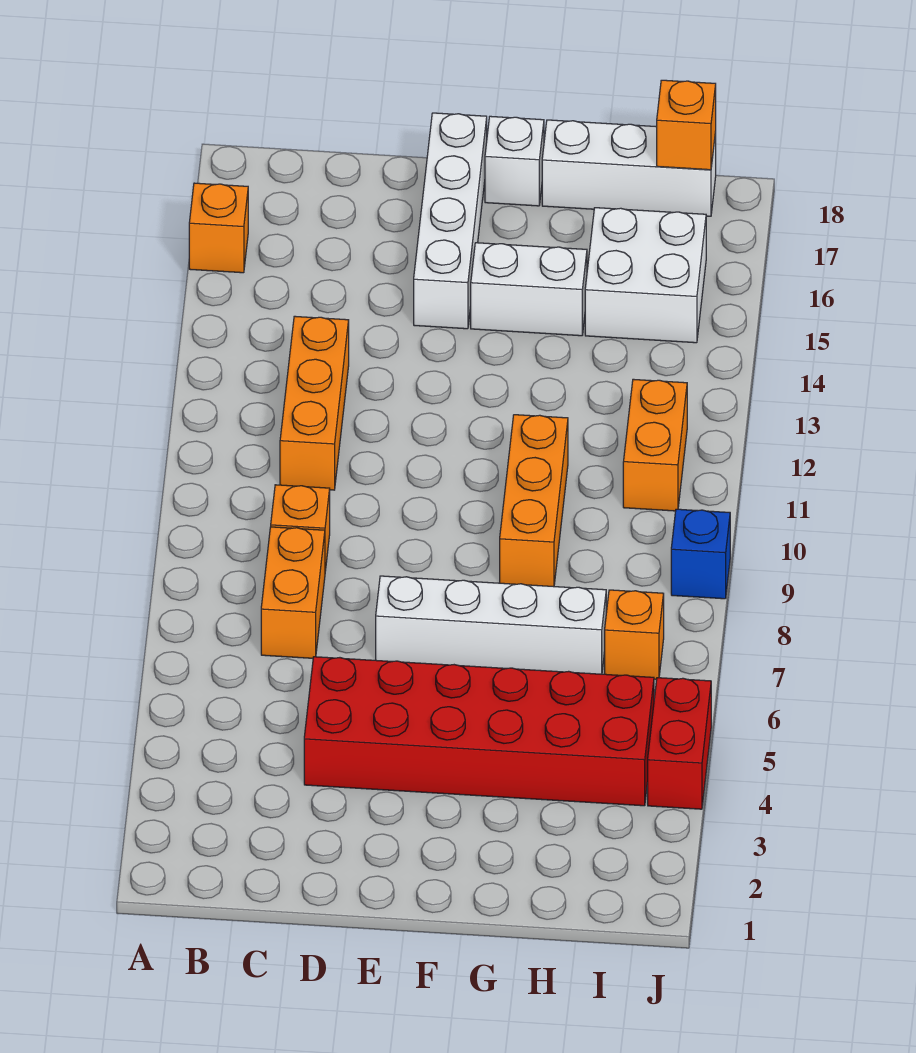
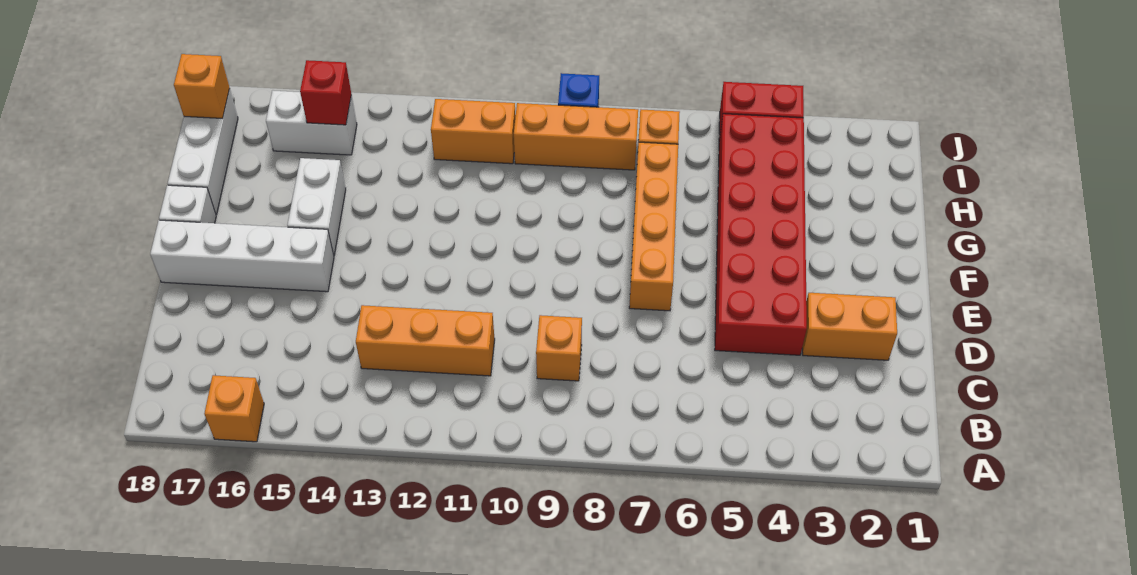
orange brick C7:C8 level 1 -> orange brick D2:D3 level 1
white brick E7:H7 level 1 -> orange brick E7:H7 level 1
orange brick G9:G11 level 1 -> orange brick I8:I10 level 1
white brick H15:I16 level 1 -> white brick I15:I16 level 1
none -> red brick I15 level 2

